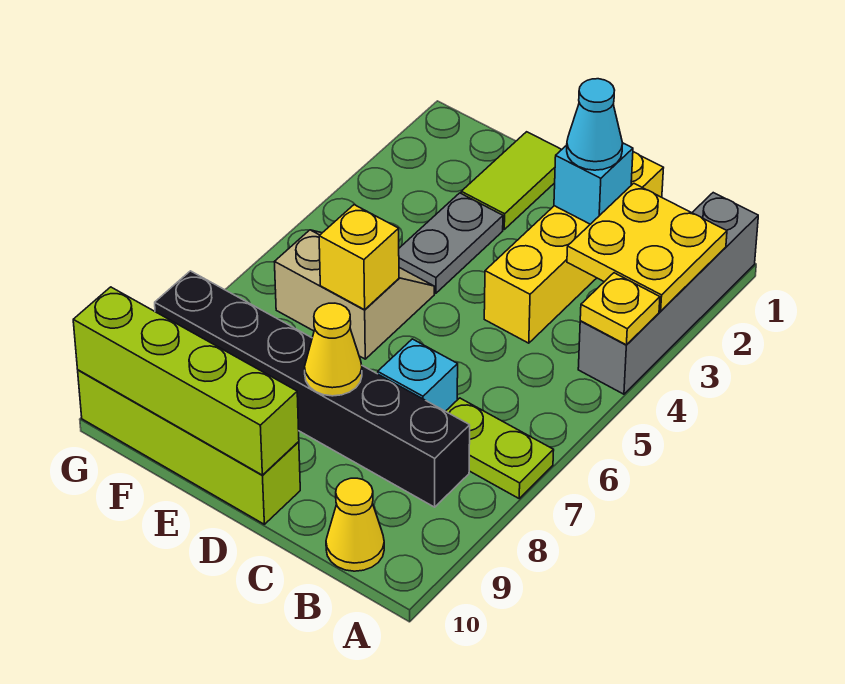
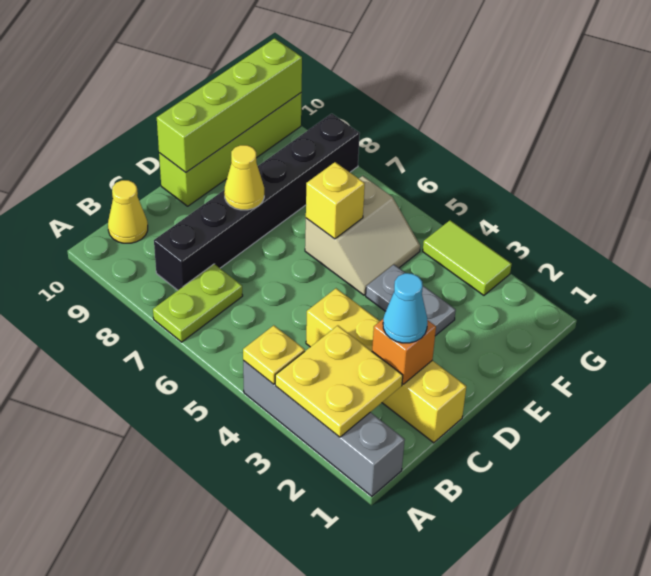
cyan brick C2 level 2 -> orange brick C2 level 2
cyan brick C7 level 1 -> none
lime tile E1:E2 level 1 -> lime tile G3:G4 level 1

